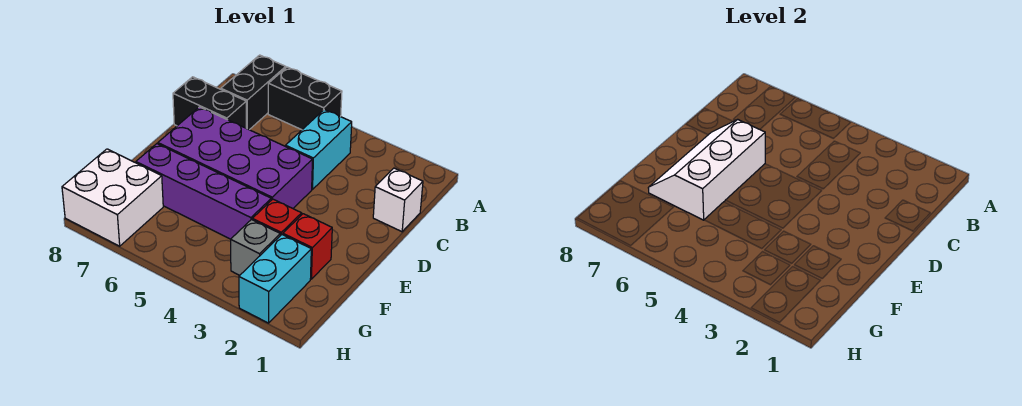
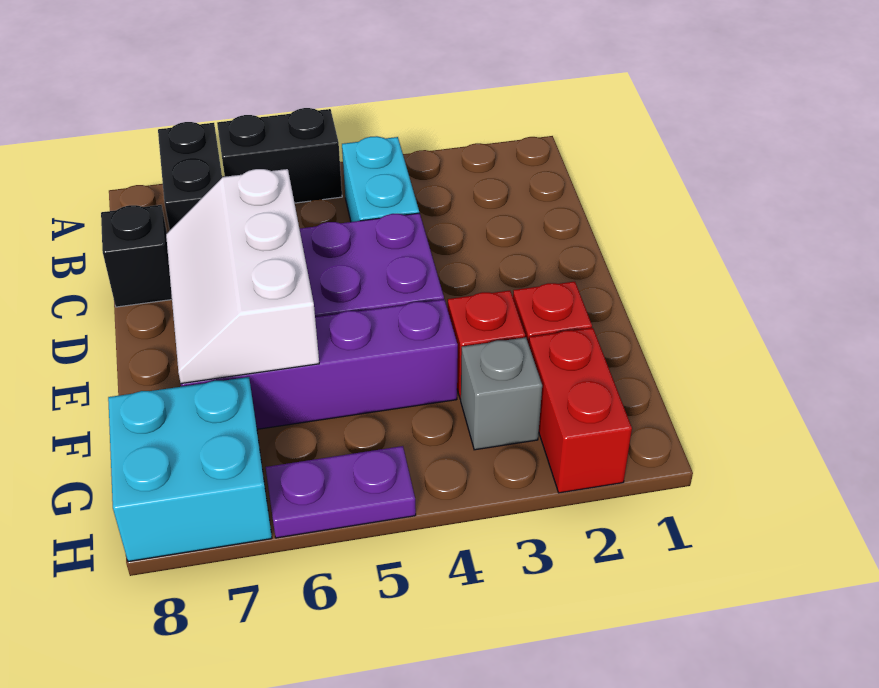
white brick C1 level 1 -> none
black brick C7:C8 level 1 -> black brick C8 level 1
cyan brick G2:H2 level 1 -> red brick G2:H2 level 1
white brick G7:H8 level 1 -> cyan brick G7:H8 level 1
none -> purple plate H5:H6 level 1

